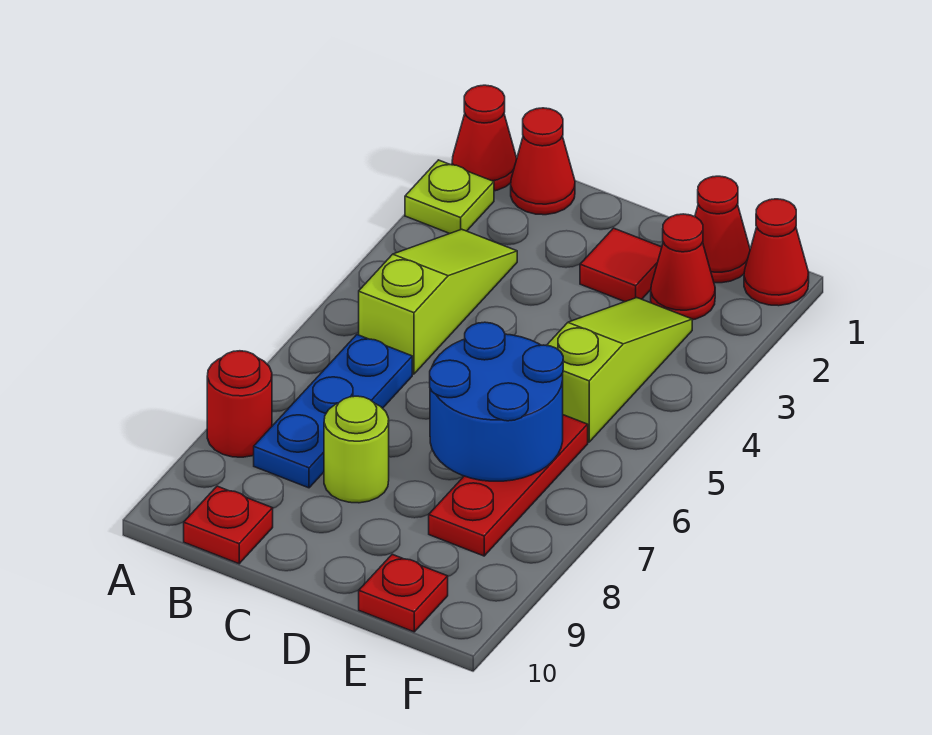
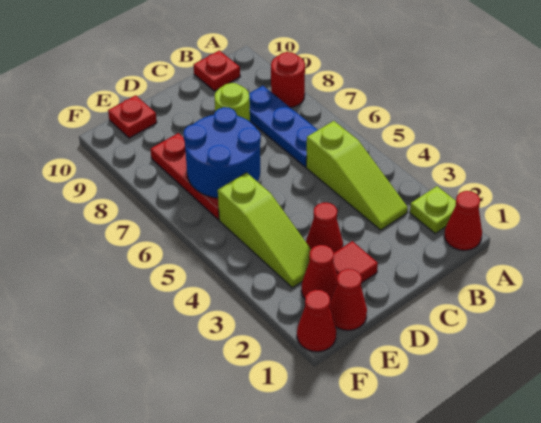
red cone B1 level 1 -> red cone D3 level 1

